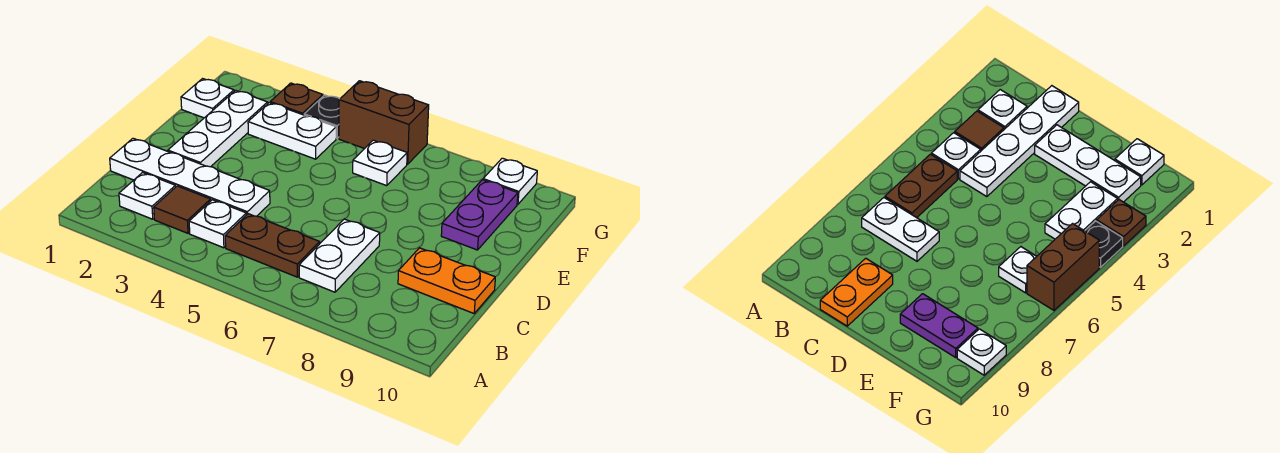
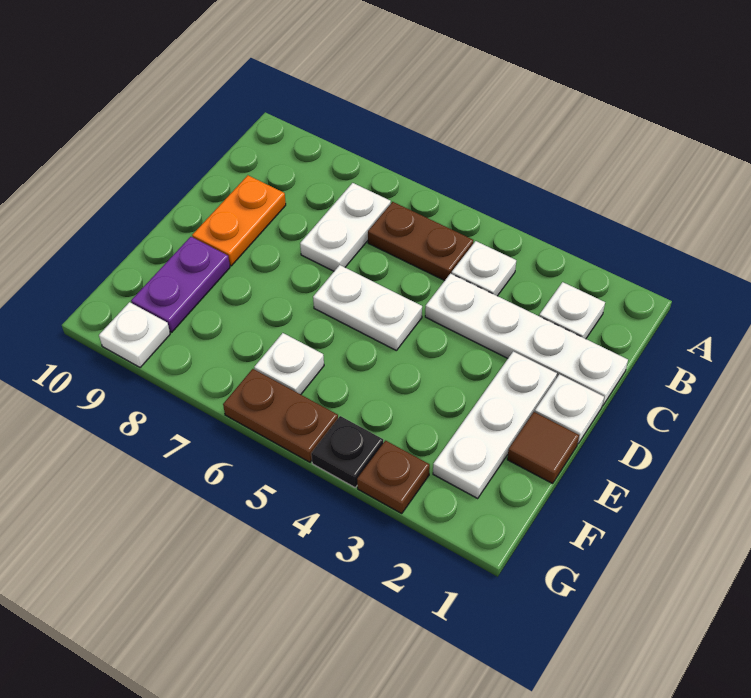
brown tile B3 level 1 -> brown tile E1 level 1
orange plate C9:C10 level 1 -> orange plate C9:D9 level 1
white plate F1 level 1 -> white plate D1 level 1
white plate F3:F4 level 1 -> white plate D5:D6 level 1
brown brick G5:G6 level 1 -> brown plate G5:G6 level 1

